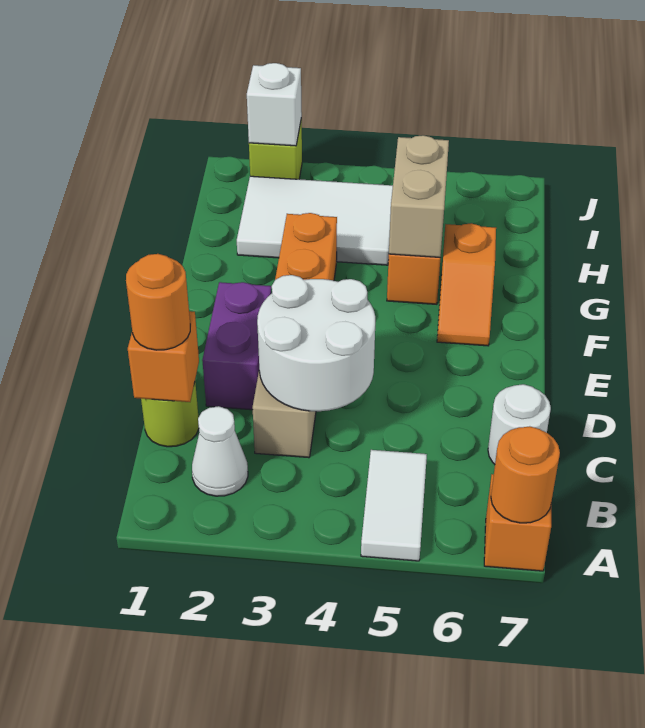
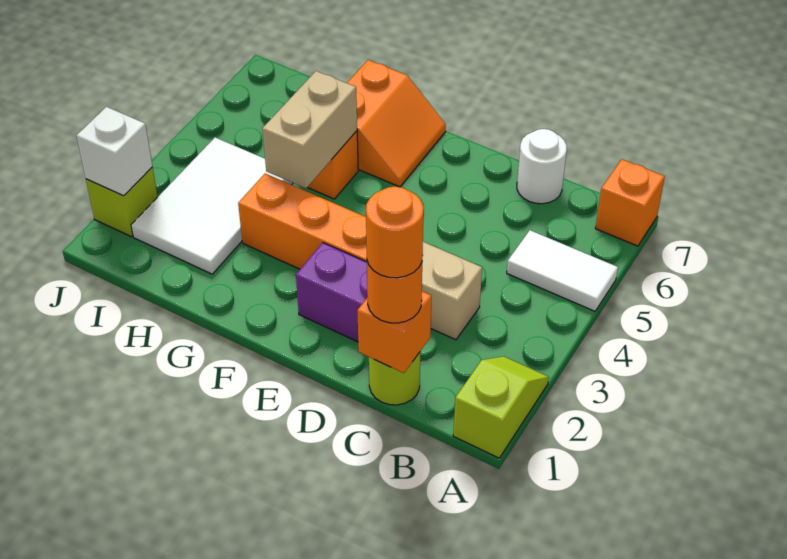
none -> lime slope A1:A2 level 1 top 1
orange round brick A7 level 2 -> orange round brick C1 level 4
white cone B2 level 1 -> none
white round brick C3:D4 level 2 -> none
orange slope F6:G6 level 1 top G -> orange slope F6:G7 level 1 top G
tan brick G5:H5 level 2 -> tan brick G4:G5 level 2

